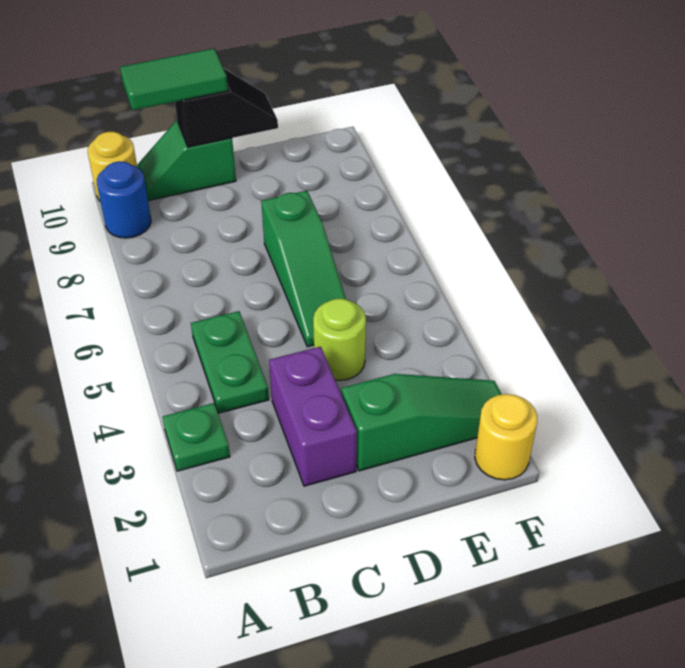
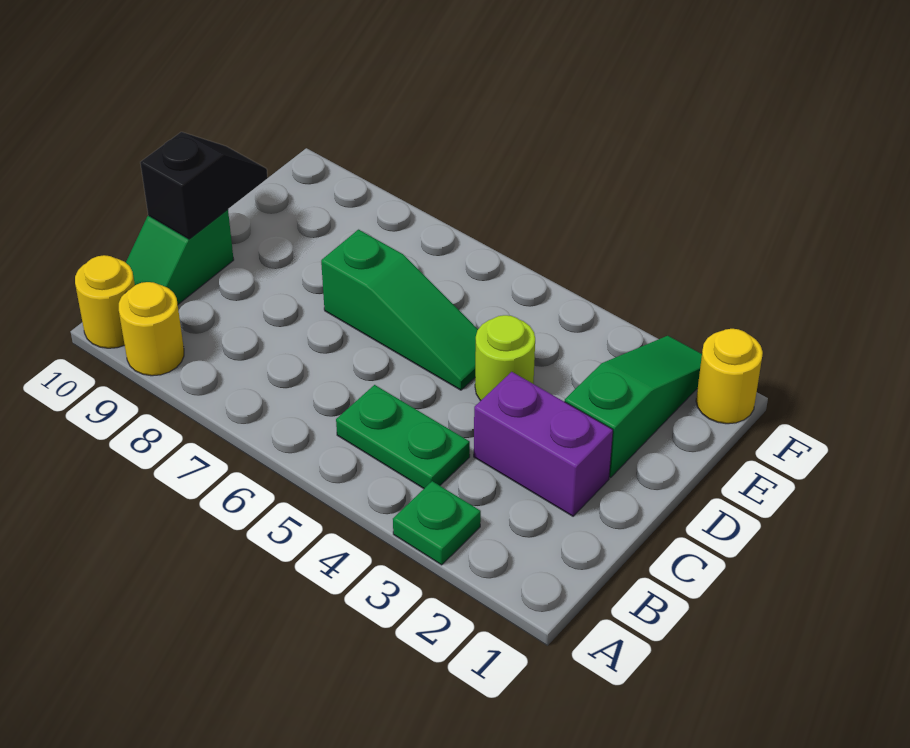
blue round brick A9 level 1 -> yellow round brick A9 level 1
green tile B10:C10 level 3 -> none

